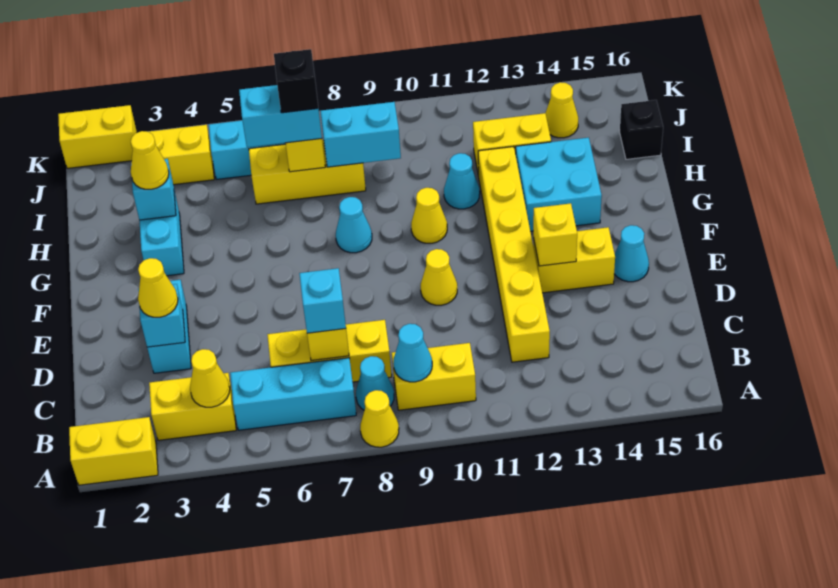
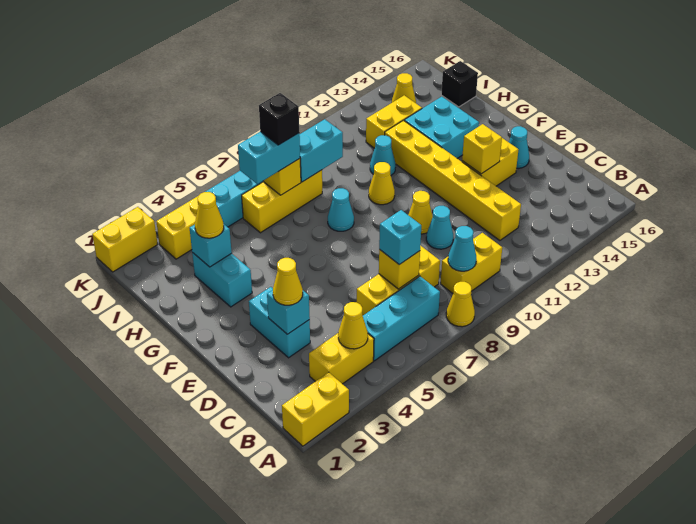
cyan cone B8 level 1 -> cyan cone D10 level 1

